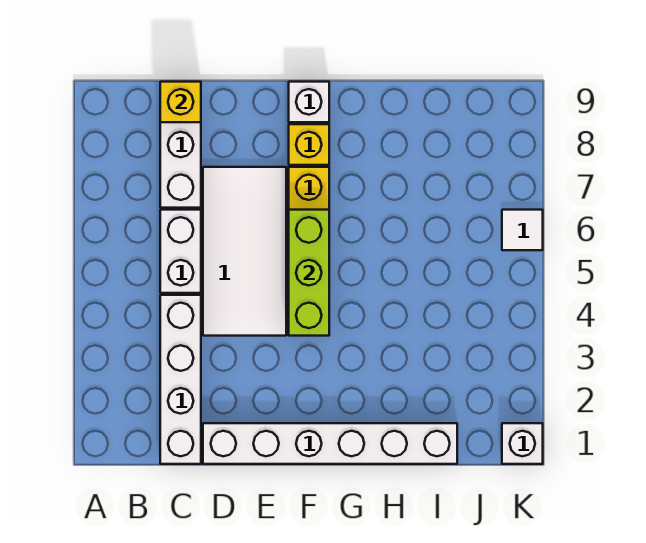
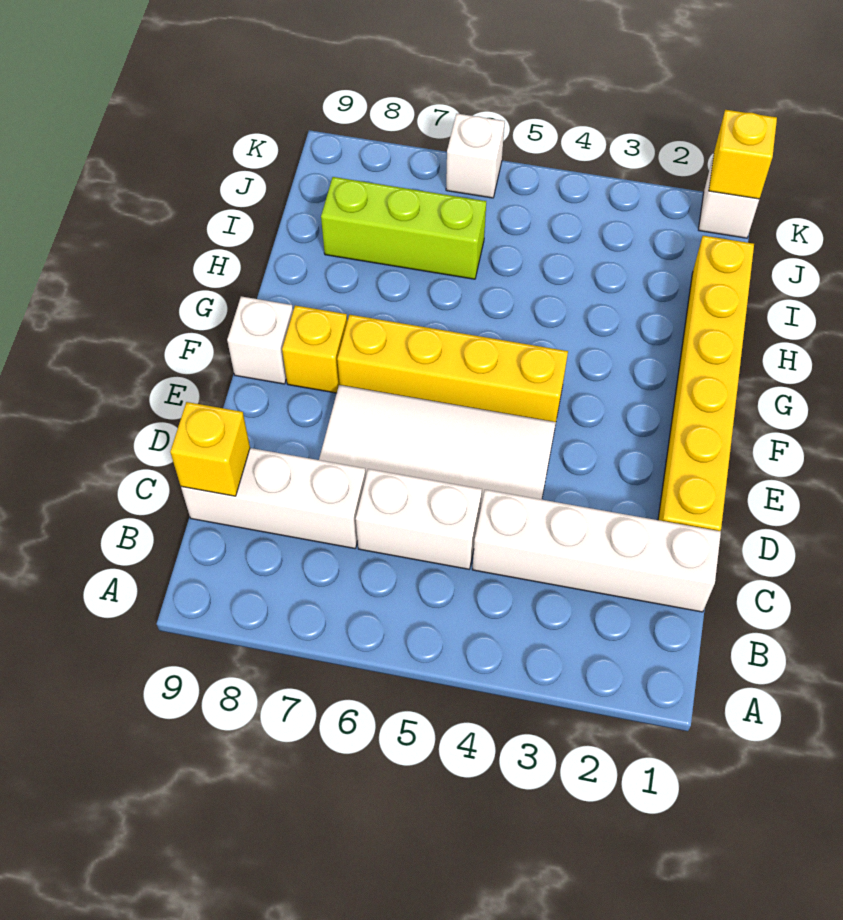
white brick D1:I1 level 1 -> yellow brick D1:I1 level 1
lime brick F4:F6 level 2 -> lime brick I6:I8 level 1
none -> yellow brick K1 level 2
white tile K6 level 1 -> white brick K6 level 1

